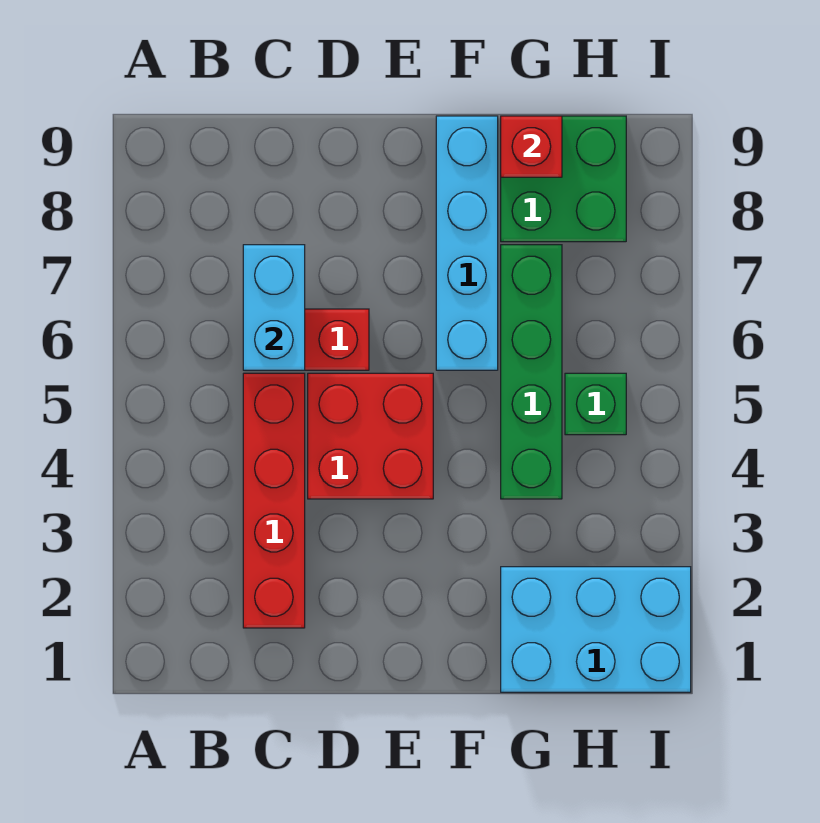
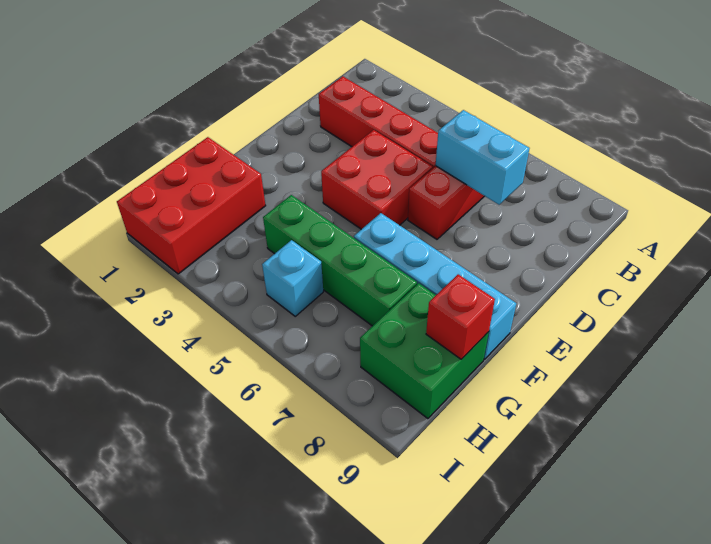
cyan brick G1:I2 level 1 -> red brick G1:I2 level 1
green brick H5 level 1 -> cyan brick H5 level 1

